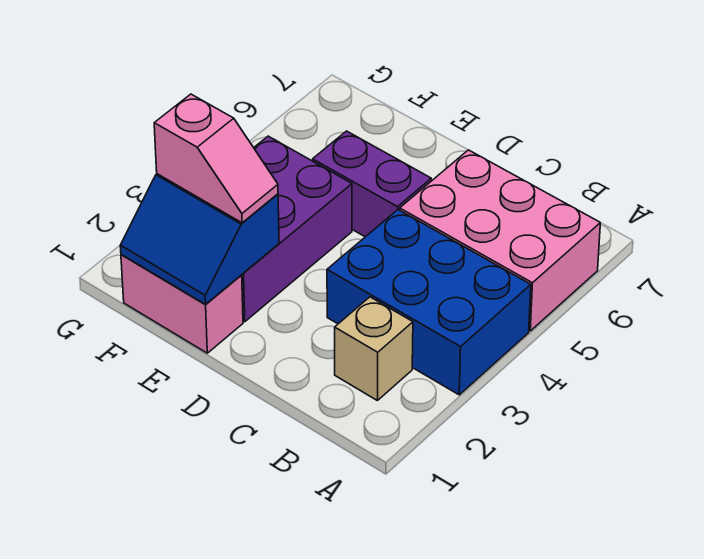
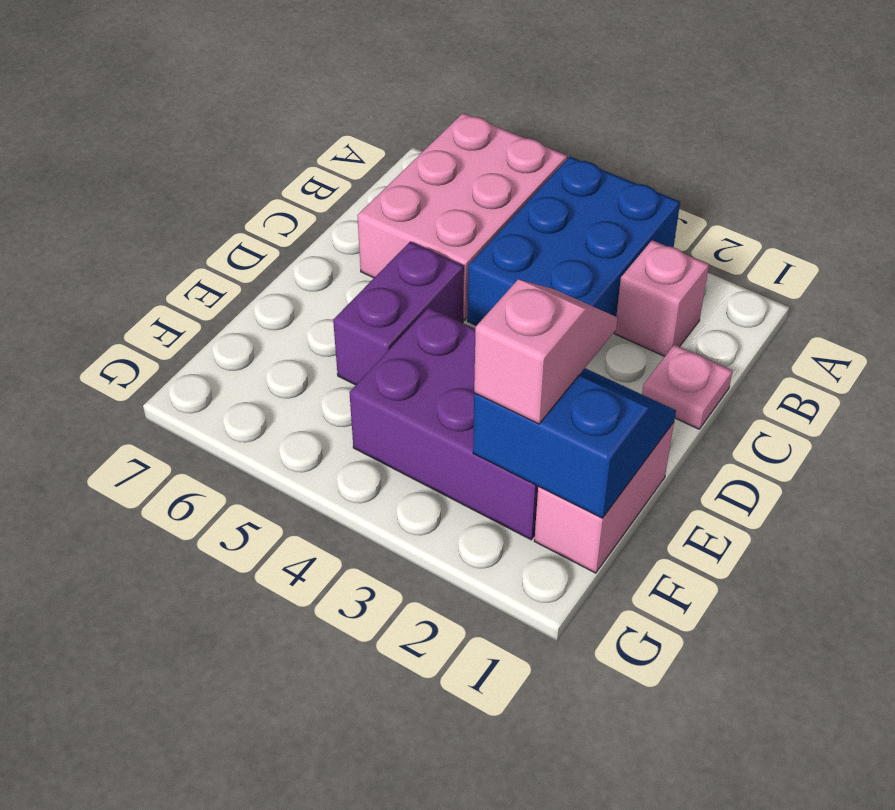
tan brick B2 level 1 -> pink brick B2 level 1
none -> pink plate C1 level 1
blue slope E1:F2 level 2 top 2 -> blue slope E1:F2 level 2 top F

